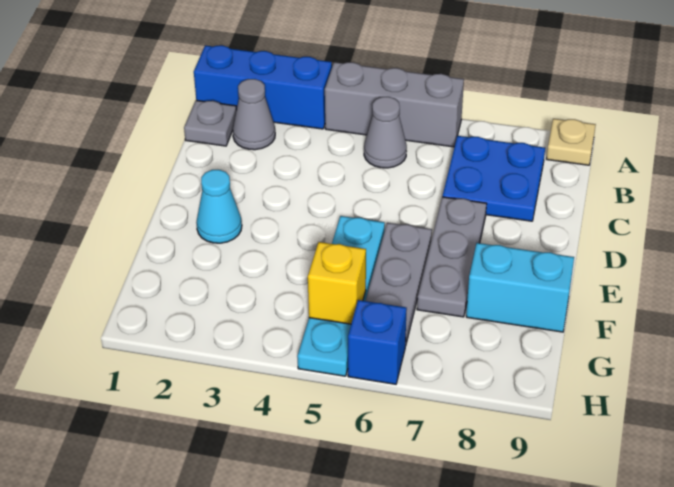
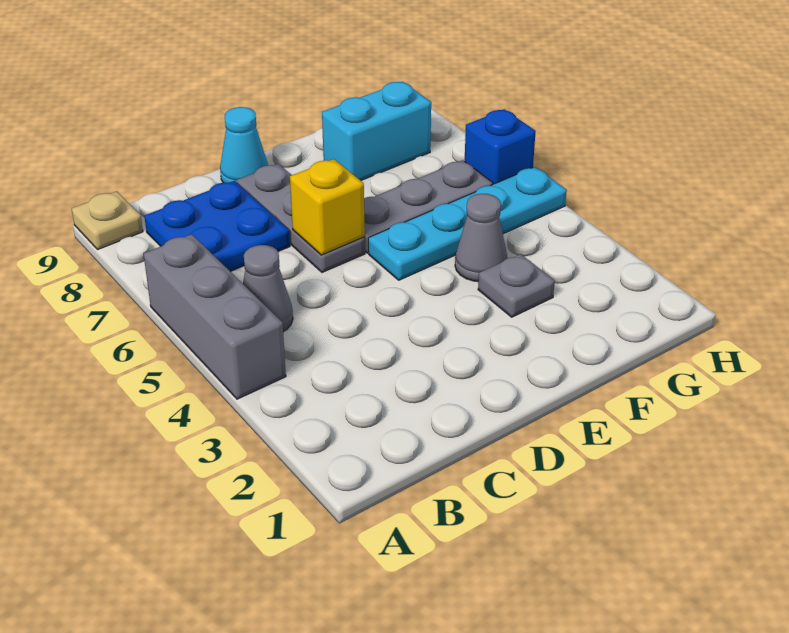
blue brick A1:A3 level 1 -> none
grey plate B1 level 1 -> grey plate F3 level 1
grey cone B2 level 1 -> grey cone F4 level 1
grey plate D7:F7 level 1 -> grey plate D6:D8 level 1
cyan cone E2 level 1 -> cyan cone D9 level 1
cyan brick F8:F9 level 1 -> cyan brick F8:G8 level 1
yellow brick G5 level 2 -> yellow brick D6 level 2

